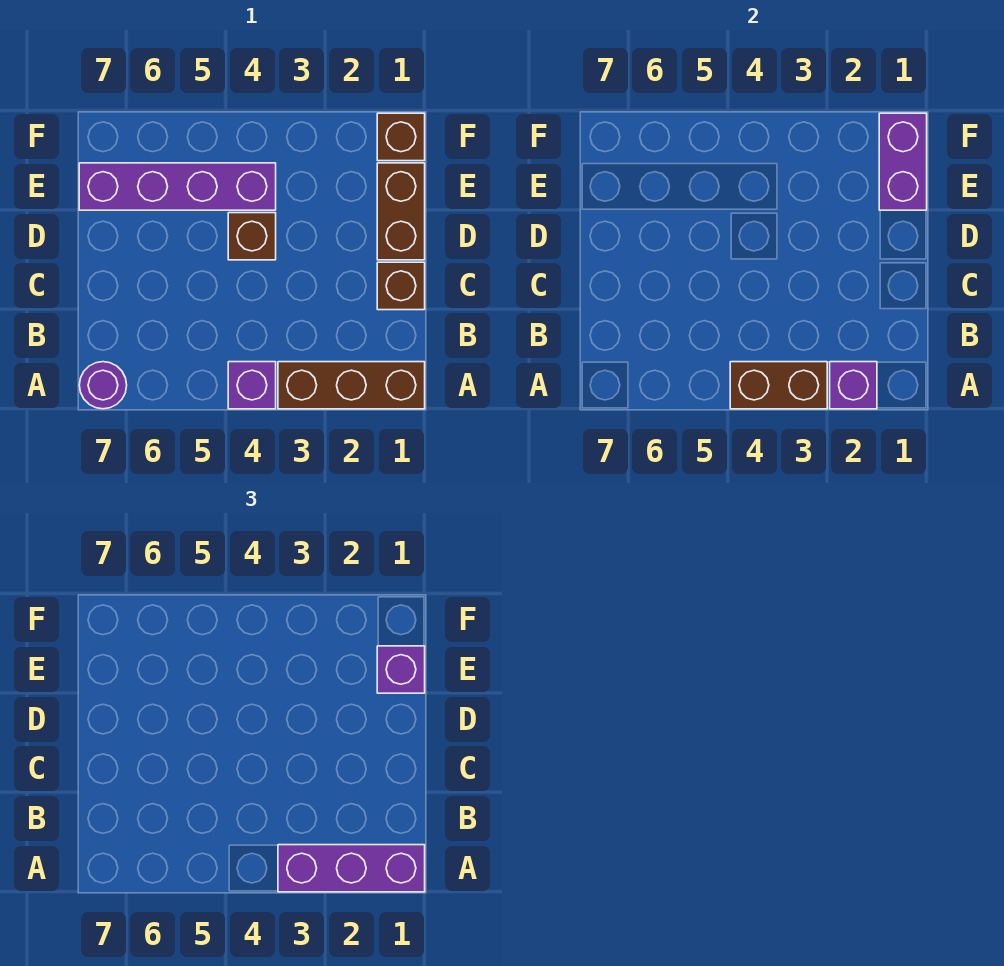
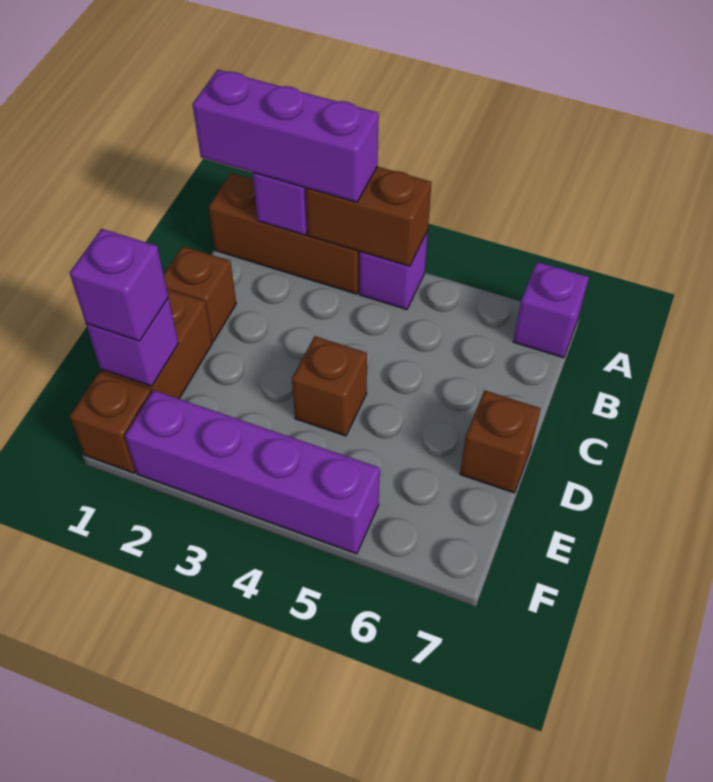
purple round brick A7 level 1 -> purple brick A7 level 1
none -> brown brick D7 level 1
purple brick E1:F1 level 2 -> purple brick E1 level 2
purple brick E4:E7 level 1 -> purple brick F2:F5 level 1

